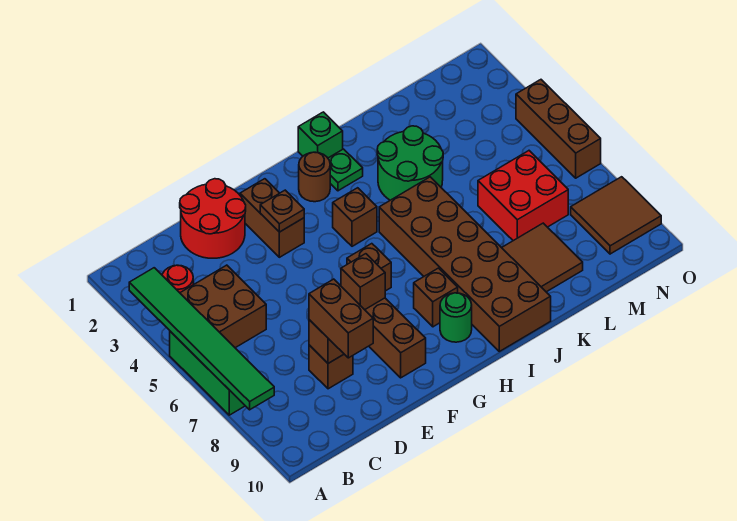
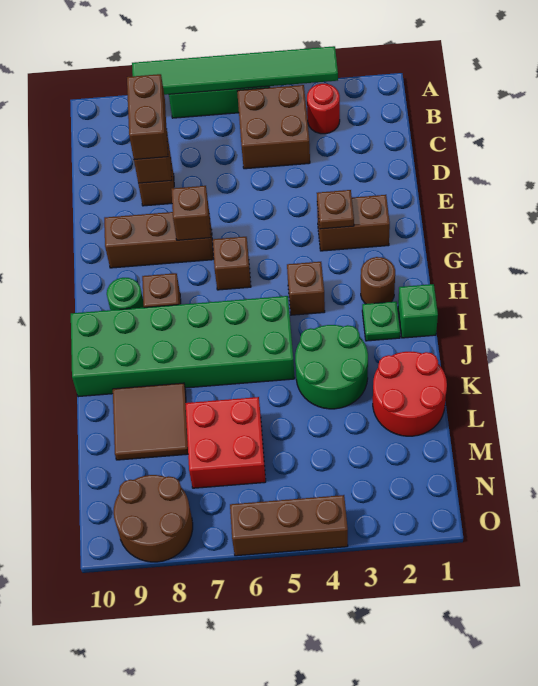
red round brick D1:E2 level 1 -> red round brick K1:L2 level 1
brown brick D8:D9 level 3 -> brown brick C8:D8 level 3
brown brick I5:J10 level 1 -> green brick I5:J10 level 1
brown tile N8:O9 level 1 -> brown round brick N8:O9 level 1

